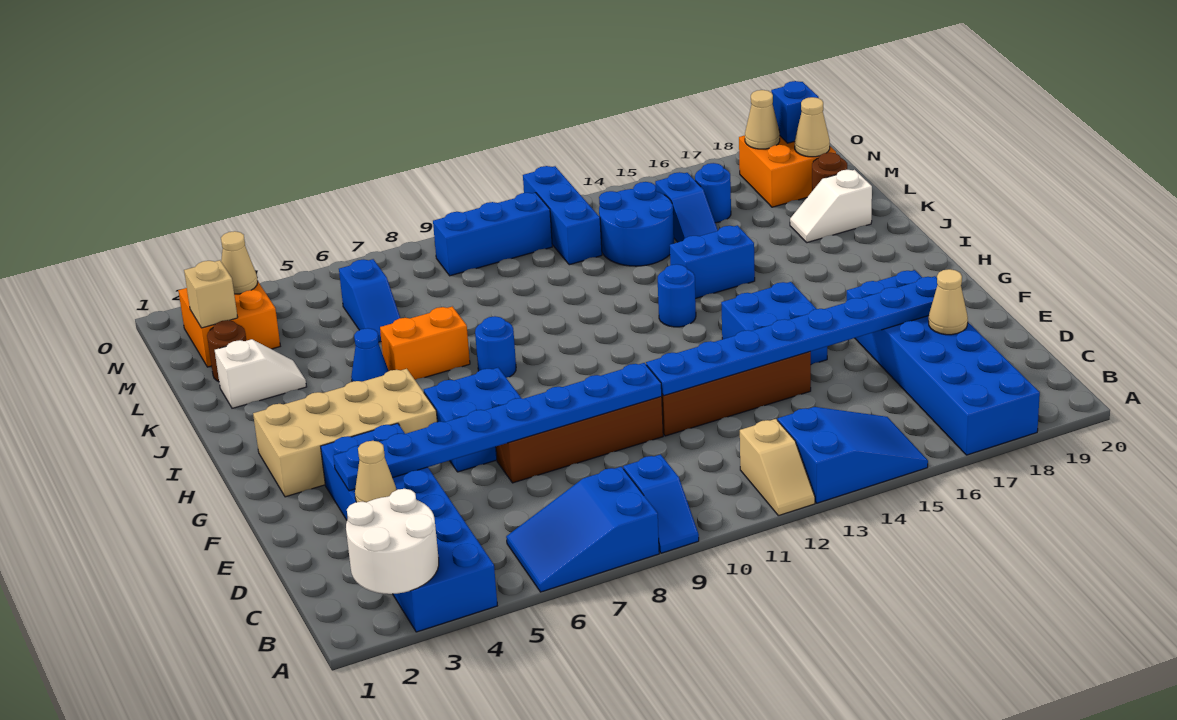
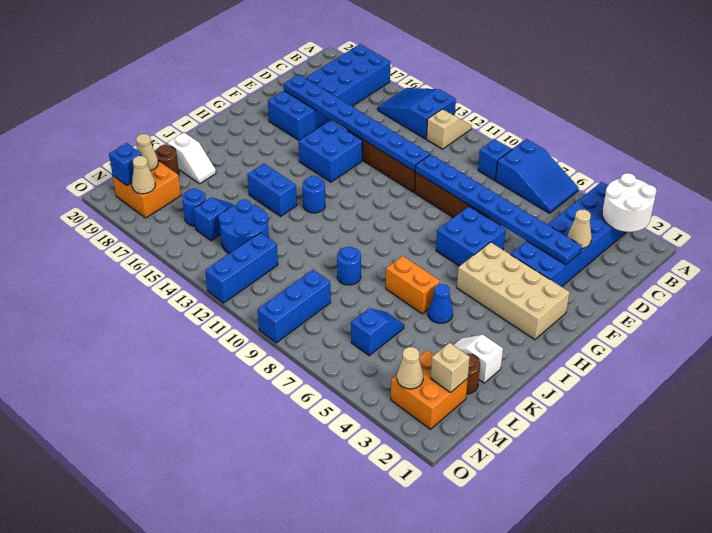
tan cone D18 level 2 -> none
blue round brick I8 level 1 -> blue round brick K9 level 1
blue brick N9:N11 level 1 -> blue brick M9:O9 level 1

